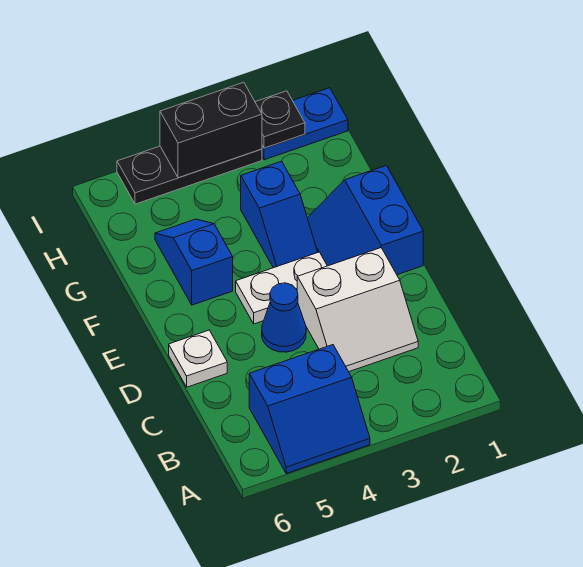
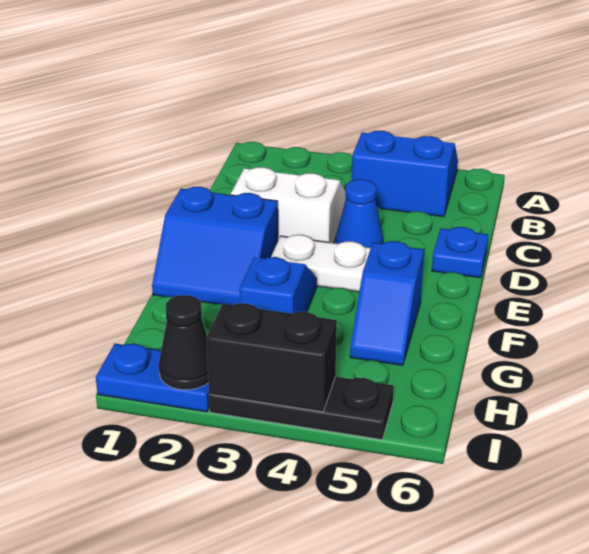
white plate D6 level 1 -> blue plate D6 level 1
blue slope E1:F2 level 1 top 1 -> blue slope E1:F2 level 1 top E
black plate I2 level 2 -> black cone I2 level 2

